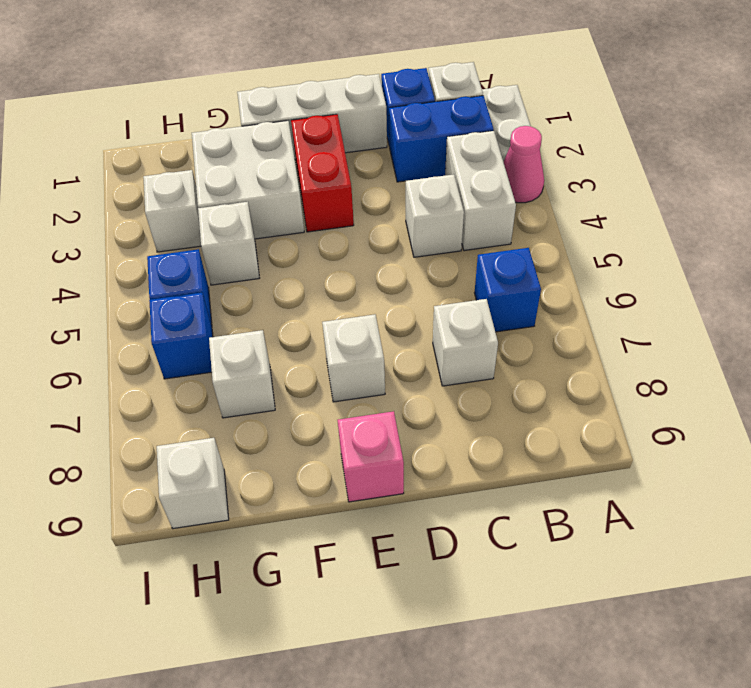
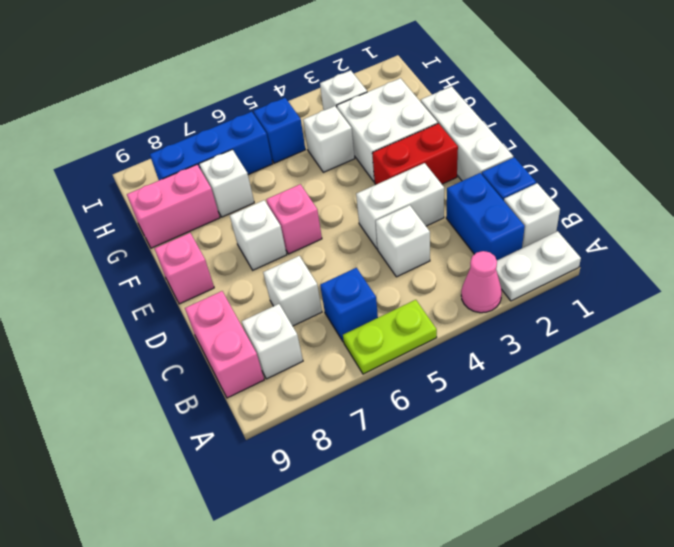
none -> lime plate A5:A6 level 1
white brick B3:B4 level 1 -> white brick D3:D4 level 1
none -> pink brick B9:C9 level 1
none -> pink brick E6 level 1
none -> pink brick G8:G9 level 1
blue brick H6 level 1 -> blue brick H6:H8 level 1
white brick H9 level 1 -> white brick B8 level 1

